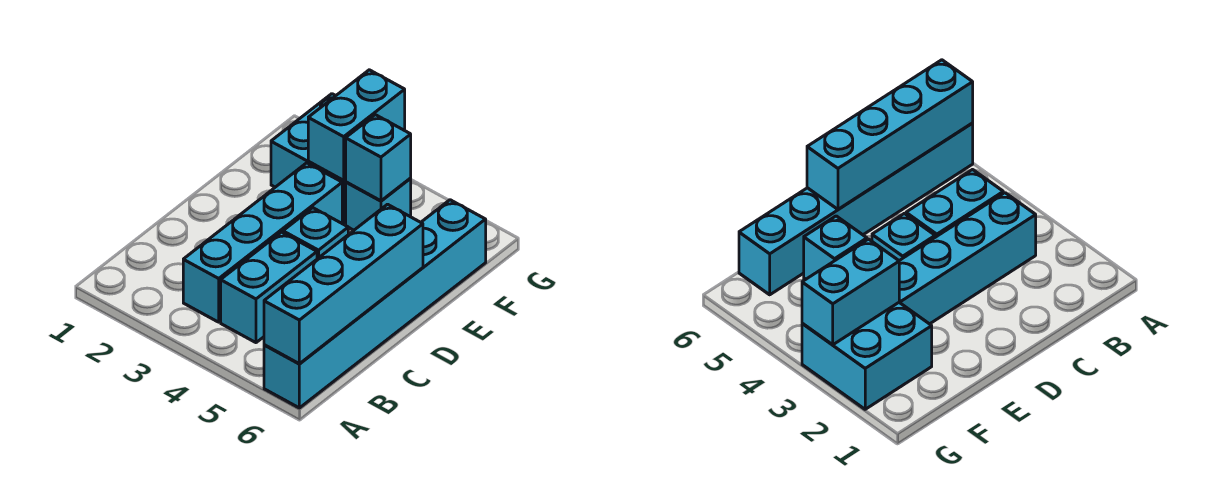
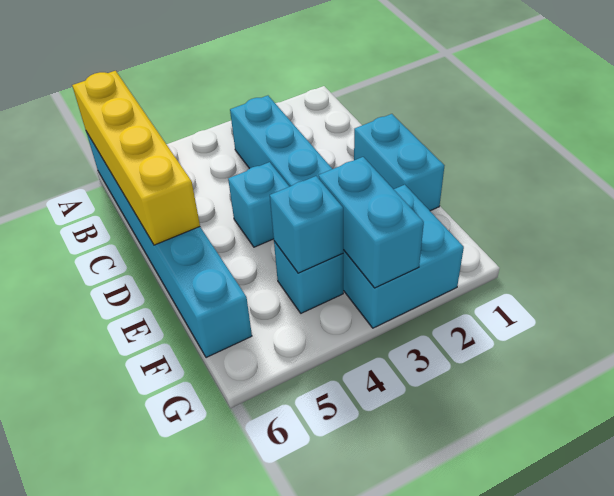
cyan brick A6:D6 level 2 -> yellow brick A6:D6 level 2
cyan brick B4:C4 level 1 -> cyan brick D1:E1 level 1

